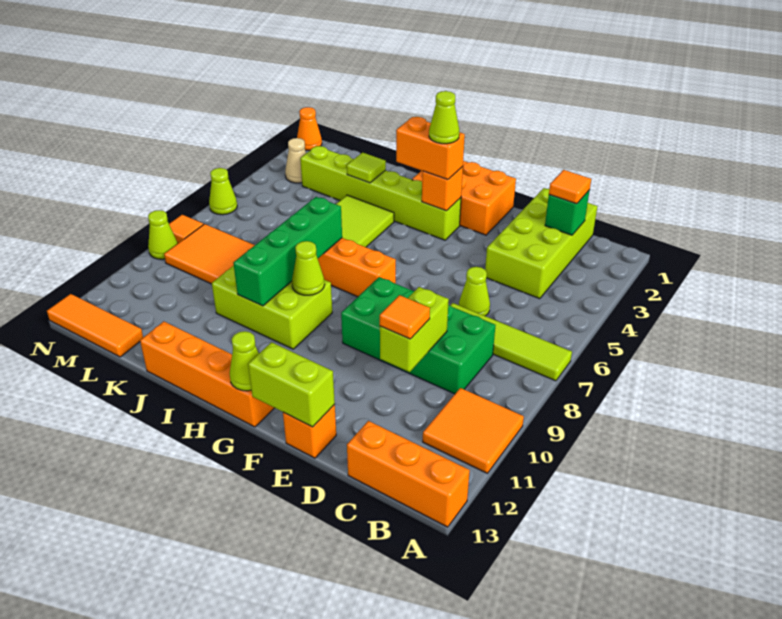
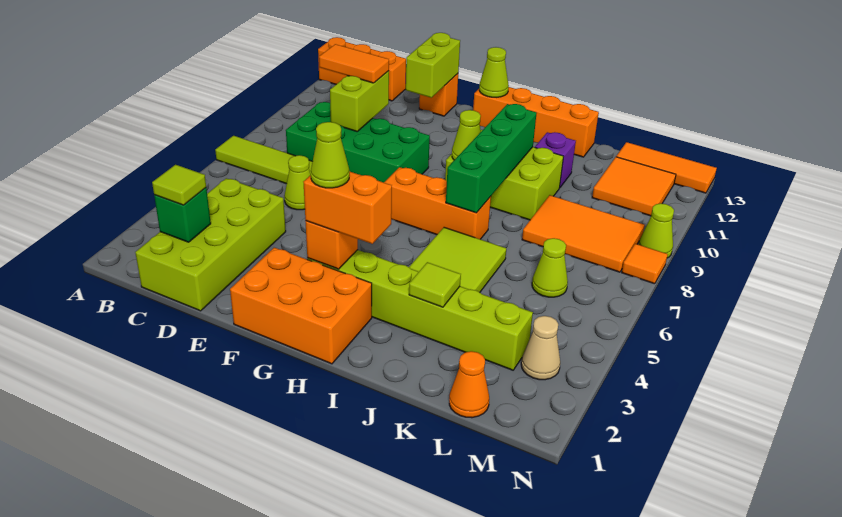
orange tile A10:B11 level 1 -> orange tile L11:M12 level 1
orange tile C2 level 3 -> lime tile C2 level 3
orange tile D10 level 3 -> orange tile C10:D10 level 3
lime brick E13:F13 level 2 -> lime brick E12:E13 level 2
none -> purple brick J11 level 1
orange cone N1 level 1 -> orange cone L1 level 1
lime cone N6 level 1 -> lime cone L6 level 1

